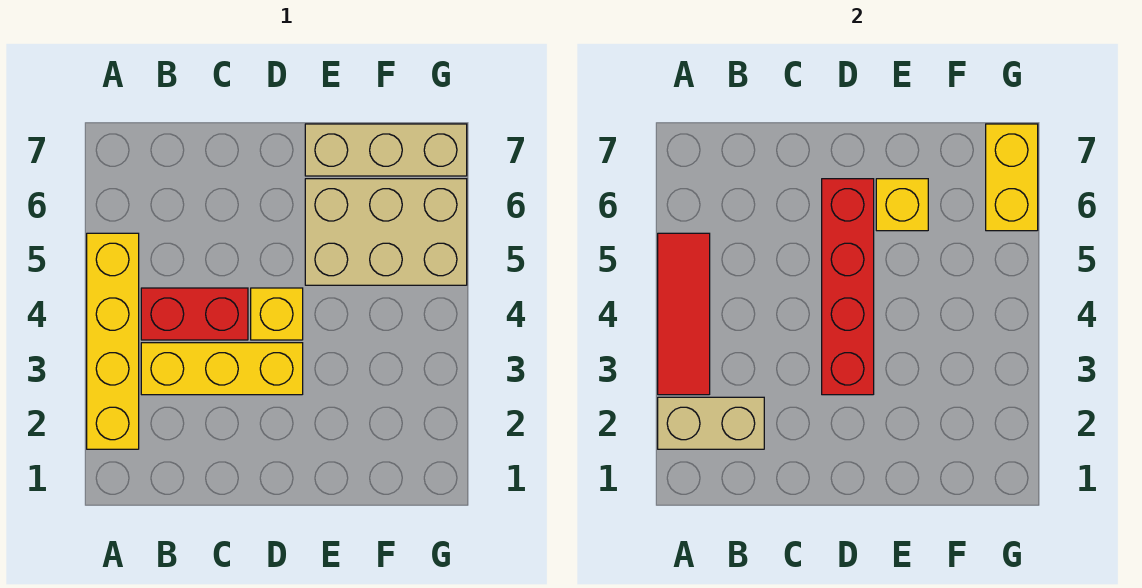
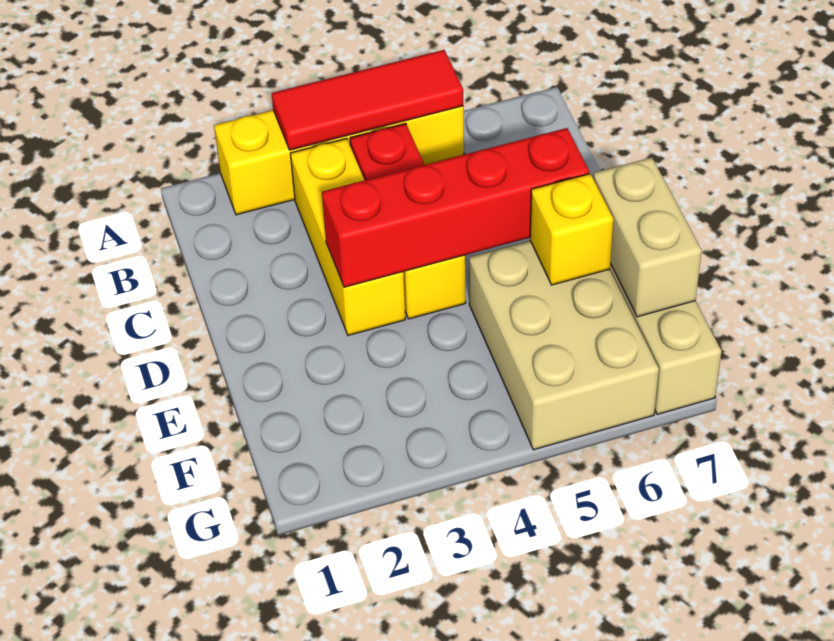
tan brick A2:B2 level 2 -> tan brick E7:F7 level 2
yellow brick G6:G7 level 2 -> none

